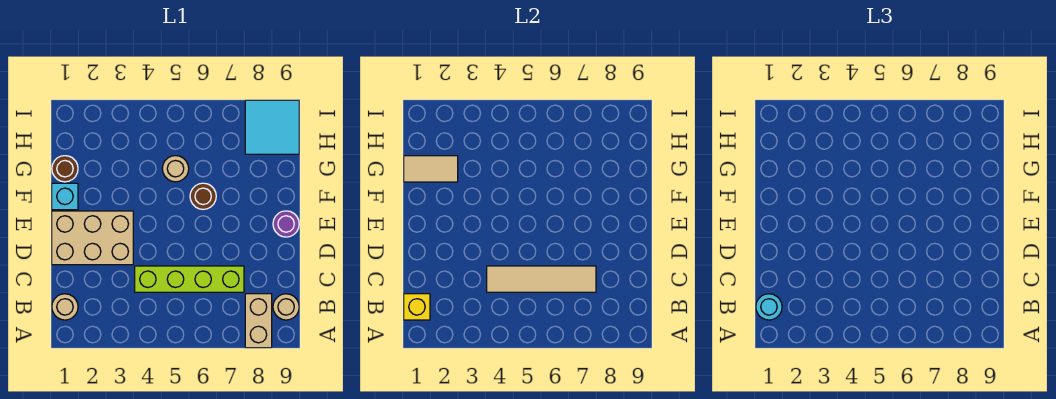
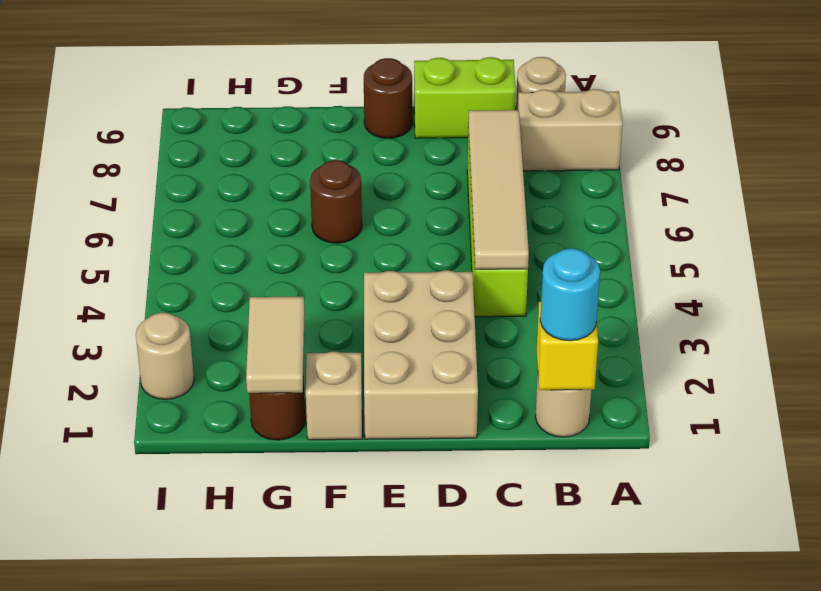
none -> lime brick C9:D9 level 1
purple round brick E9 level 1 -> brown round brick E9 level 1
cyan brick F1 level 1 -> tan brick F1 level 1
tan round brick G5 level 1 -> tan round brick I2 level 1
cyan tile H8:I9 level 1 -> none

